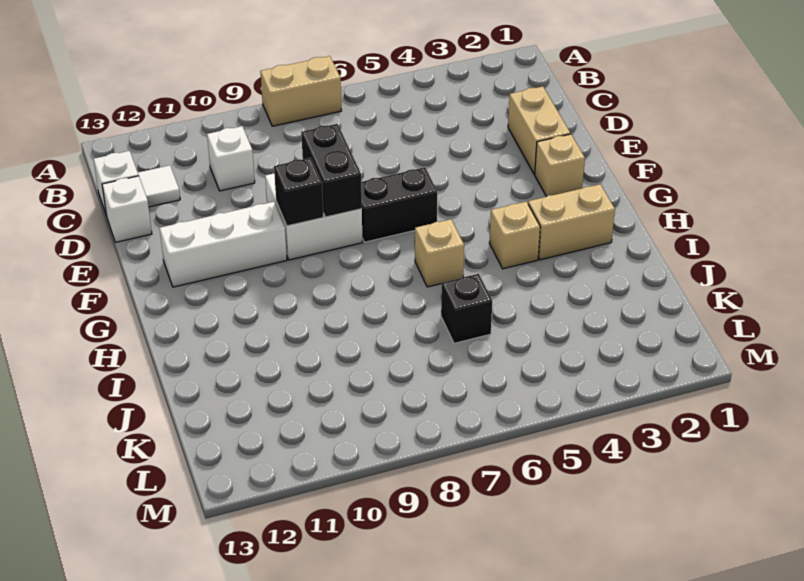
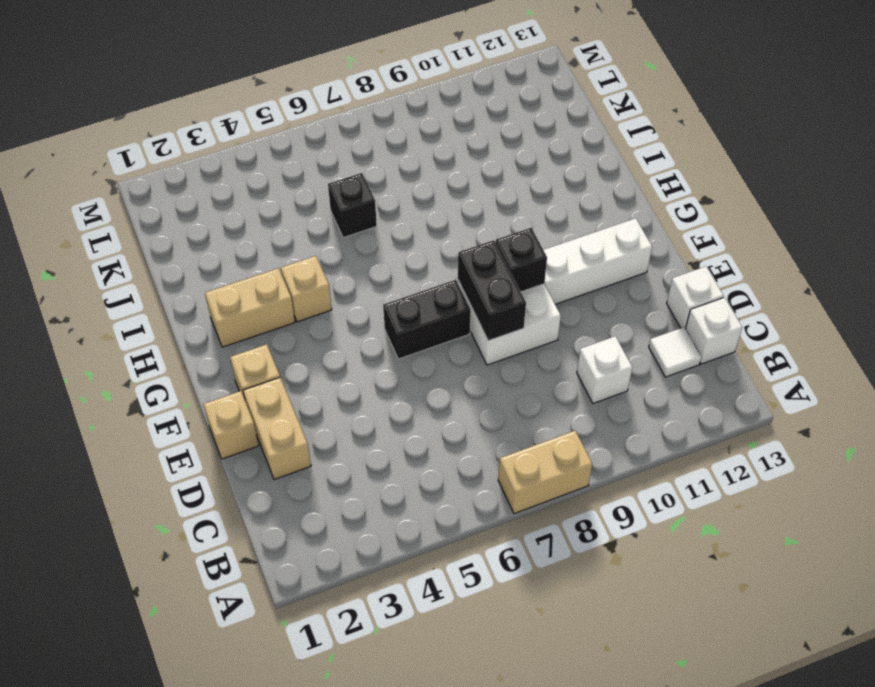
tan brick H6 level 1 -> tan brick E1 level 1

